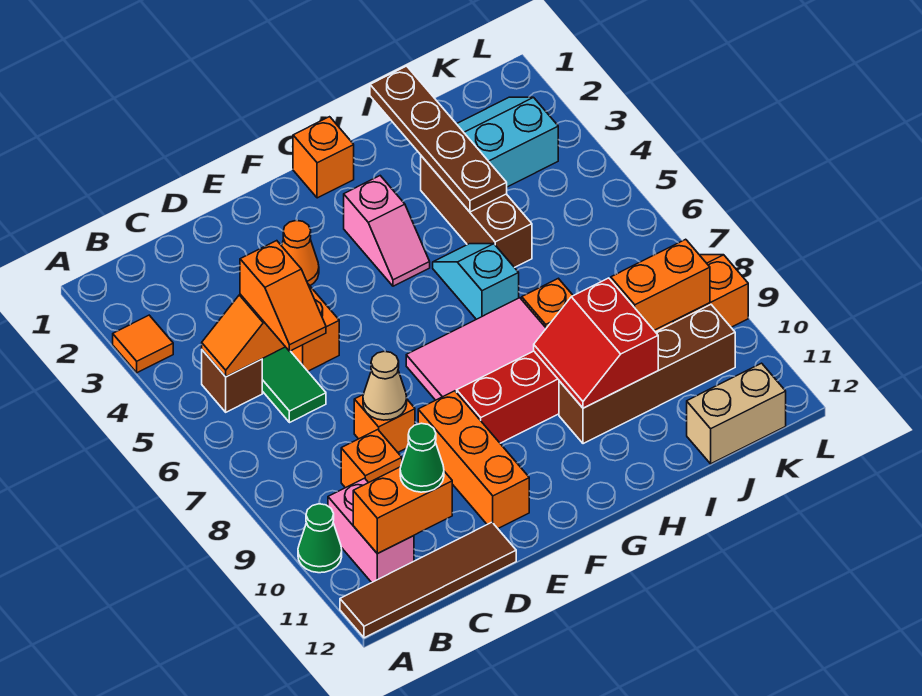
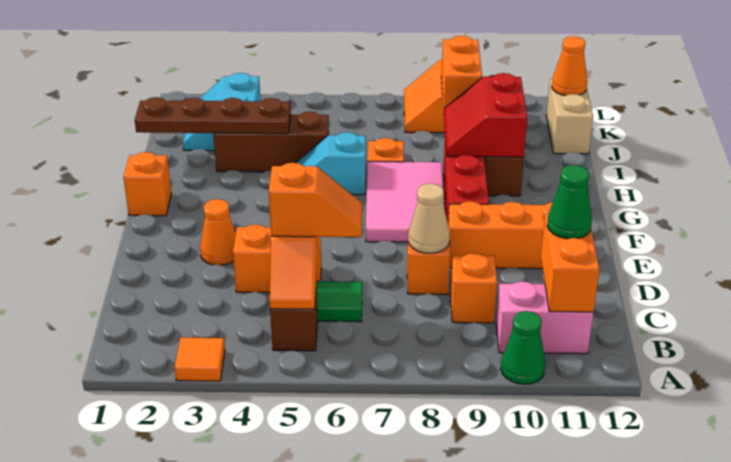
brown tile A12:D12 level 1 -> none
pink slope G3:G4 level 1 top 3 -> none
red slope H9:I10 level 2 top I -> red slope H9:I10 level 2 top 10
none -> orange cone K12 level 2

